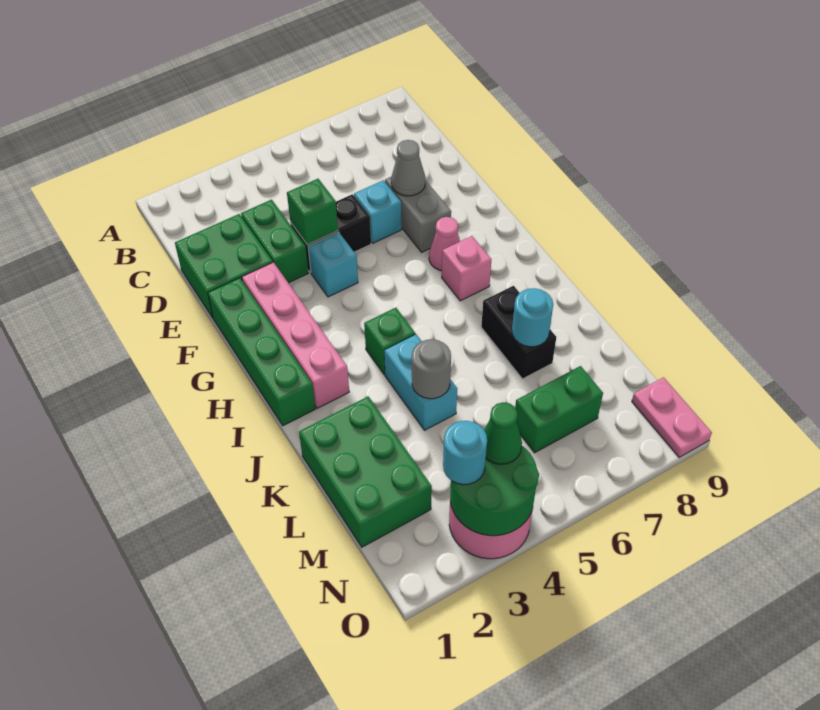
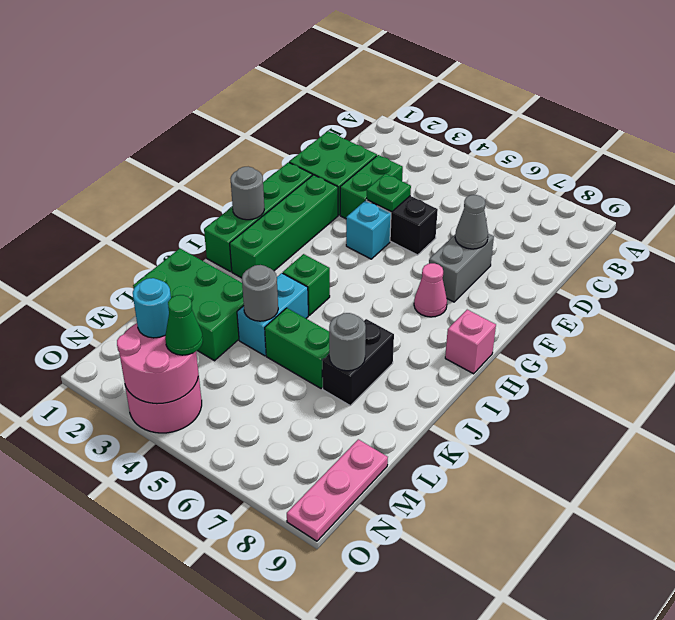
green brick E4 level 2 -> green plate E4 level 2
cyan brick E6 level 1 -> none
pink brick F2:I2 level 1 -> green brick F2:I2 level 1
none -> grey round brick H1 level 2
pink brick H7 level 1 -> pink brick H9 level 1
green brick K1:M2 level 1 -> green brick K1:L3 level 1
cyan round brick K7 level 2 -> grey round brick K7 level 2
green brick M6:M7 level 1 -> green brick K5:K6 level 1
green round brick N3:O4 level 2 -> pink round brick N3:O4 level 2
pink plate N9:O9 level 1 -> pink plate M9:O9 level 1

